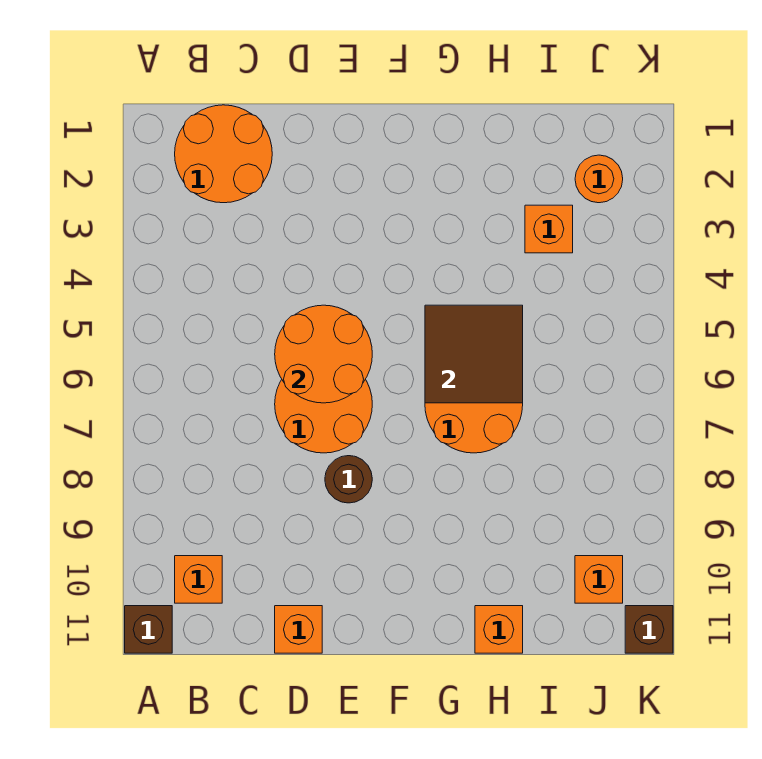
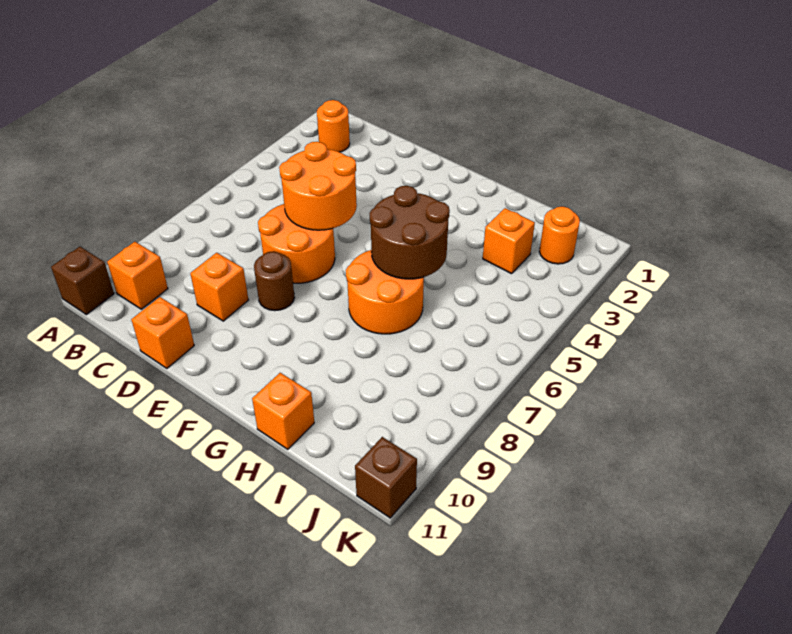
orange round brick B1:C2 level 1 -> orange round brick B2 level 1
brown tile G5:H6 level 2 -> brown round brick G5:H6 level 2
orange brick J10 level 1 -> orange brick D9 level 1

